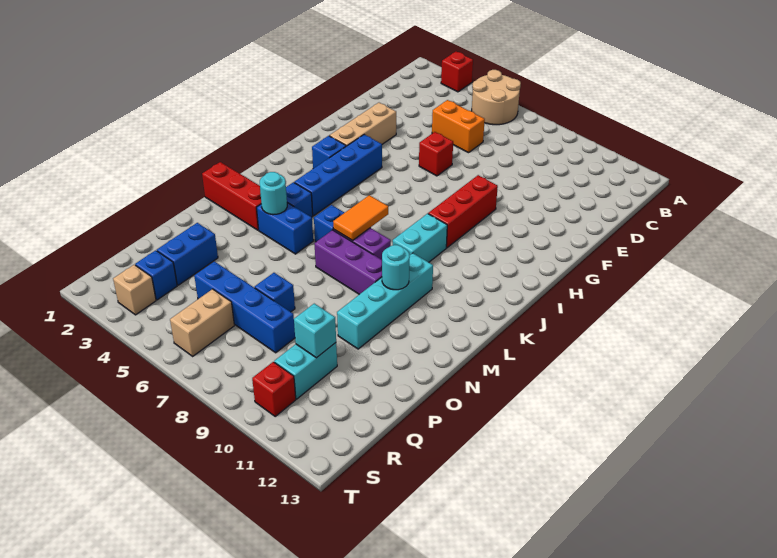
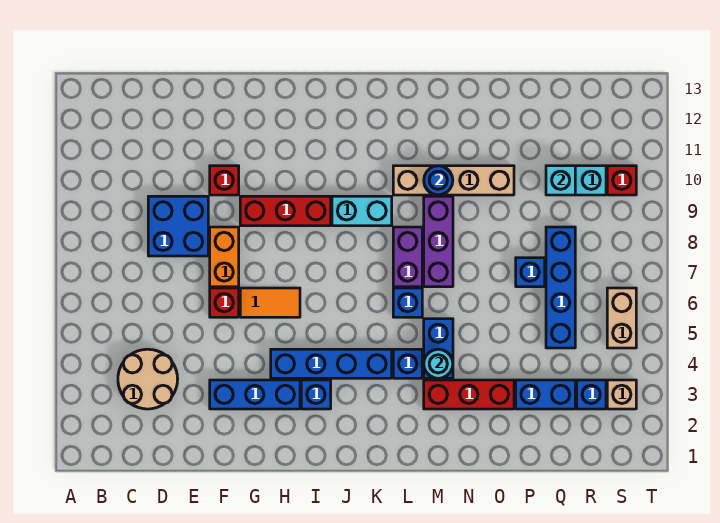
red brick A3 level 1 -> red brick F10 level 1
tan round brick A5:B6 level 1 -> tan round brick C3:D4 level 1
orange brick D5:D6 level 1 -> orange brick F7:F8 level 1
none -> blue brick D8:E9 level 1
tan brick F3:H3 level 1 -> blue brick F3:H3 level 1
orange tile K7:L7 level 2 -> orange tile G6:H6 level 1
cyan brick L10:O10 level 1 -> tan brick L10:O10 level 1
red brick M1:M3 level 1 -> red brick M3:O3 level 1
cyan round brick M10 level 2 -> blue round brick M10 level 2
tan brick R6:S6 level 1 -> tan brick S5:S6 level 1

